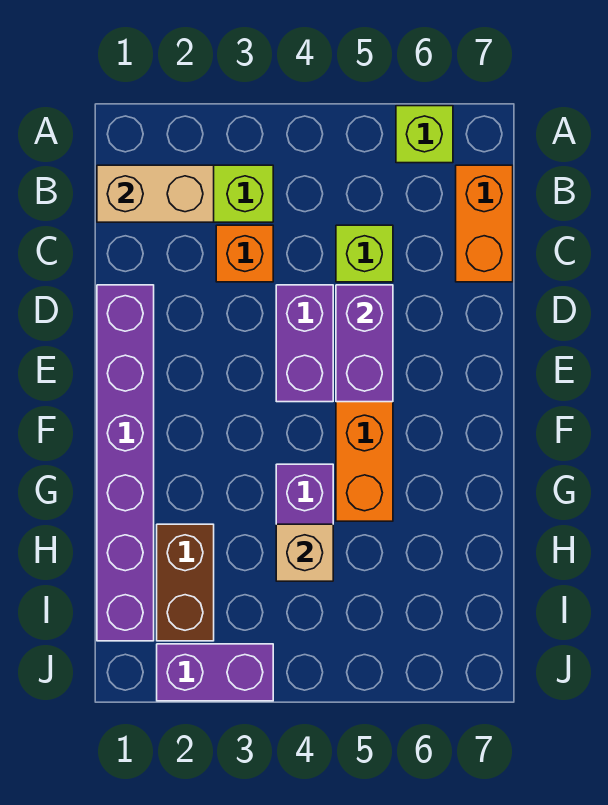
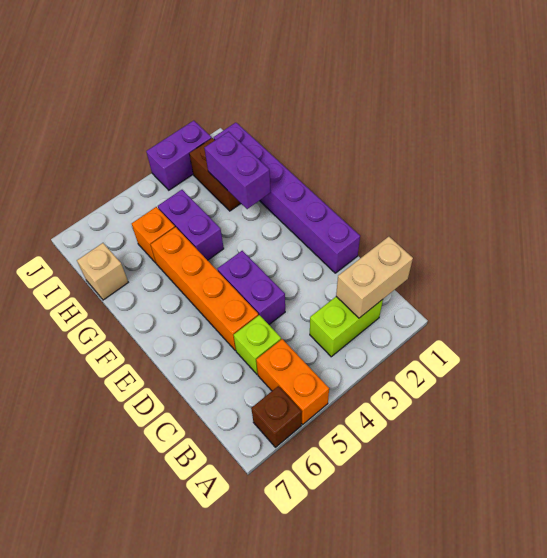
lime brick A6 level 1 -> brown brick A6 level 1
orange brick B7:C7 level 1 -> orange brick A5:B5 level 1
orange brick C3 level 1 -> orange brick H5 level 1
purple brick D5:E5 level 2 -> purple brick G2:H2 level 2
tan brick H4 level 2 -> tan brick H7 level 1

